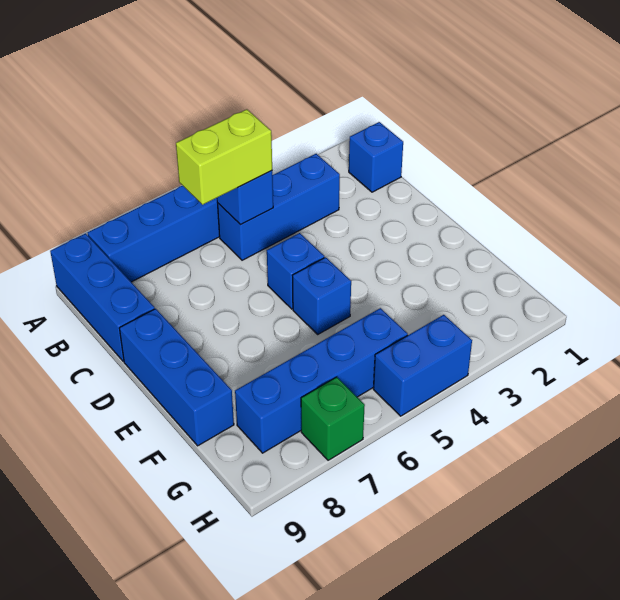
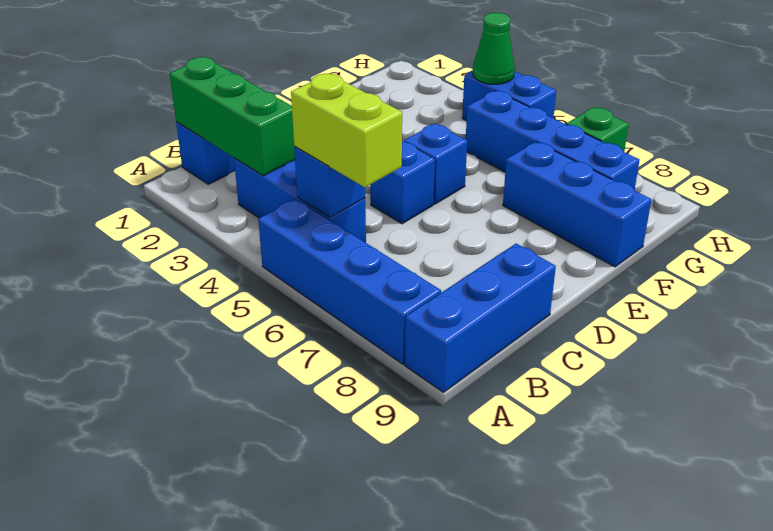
none -> green brick B1:B3 level 2
blue brick D9:F9 level 1 -> blue brick F7:F9 level 1
none -> green cone H4 level 2

